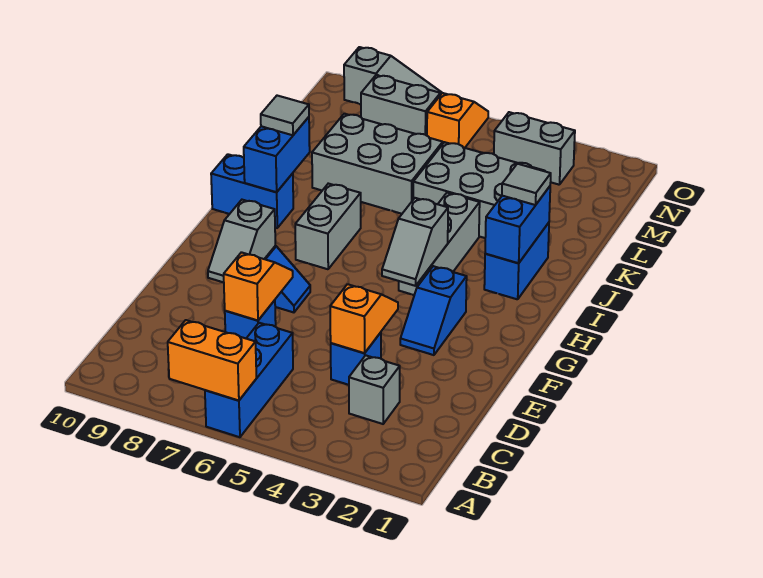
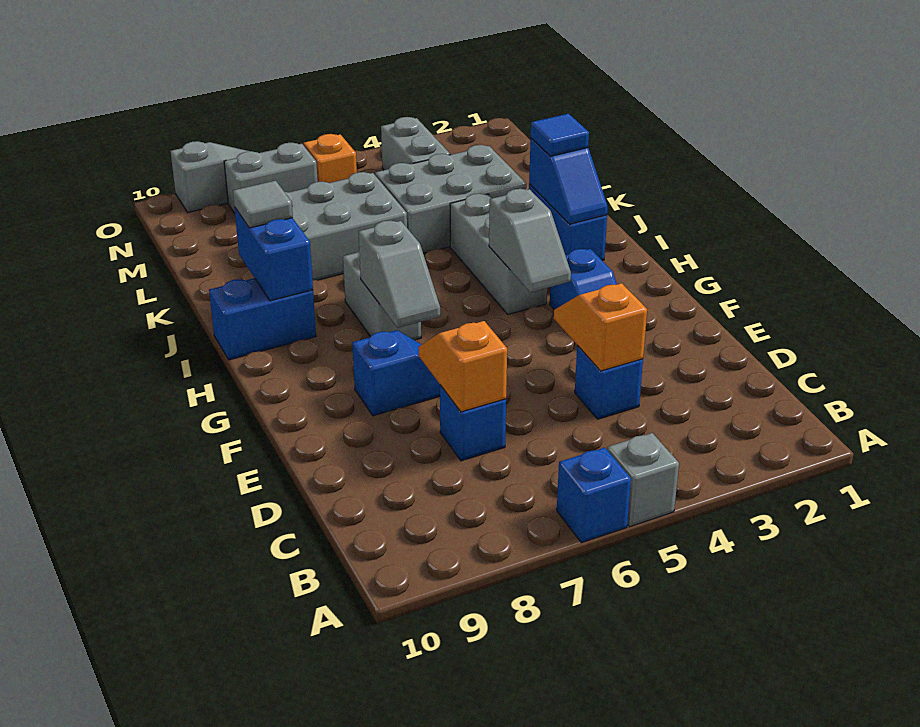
blue brick A6:C6 level 1 -> blue brick A6 level 1
orange brick A6:A7 level 2 -> none
grey brick C3 level 1 -> grey brick A5 level 1
grey slope E8:F8 level 2 top F -> grey slope G7:H7 level 2 top H
blue brick I2:J2 level 2 -> blue slope I2:J2 level 2 top J
grey tile J2 level 3 -> blue tile J2 level 3
grey brick N3:N4 level 1 -> grey brick M4:N4 level 1

